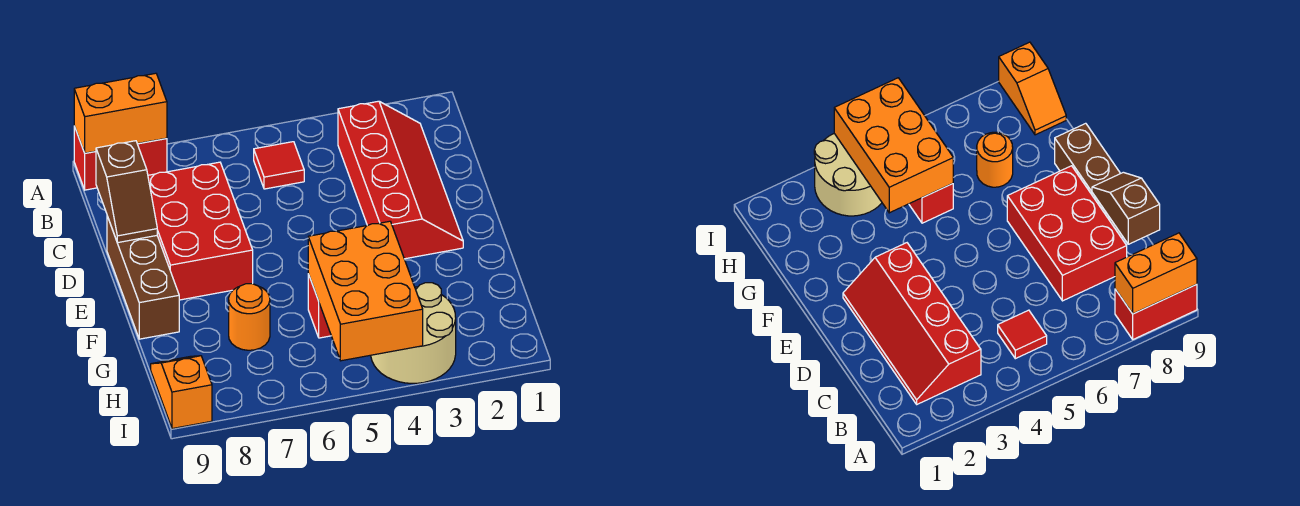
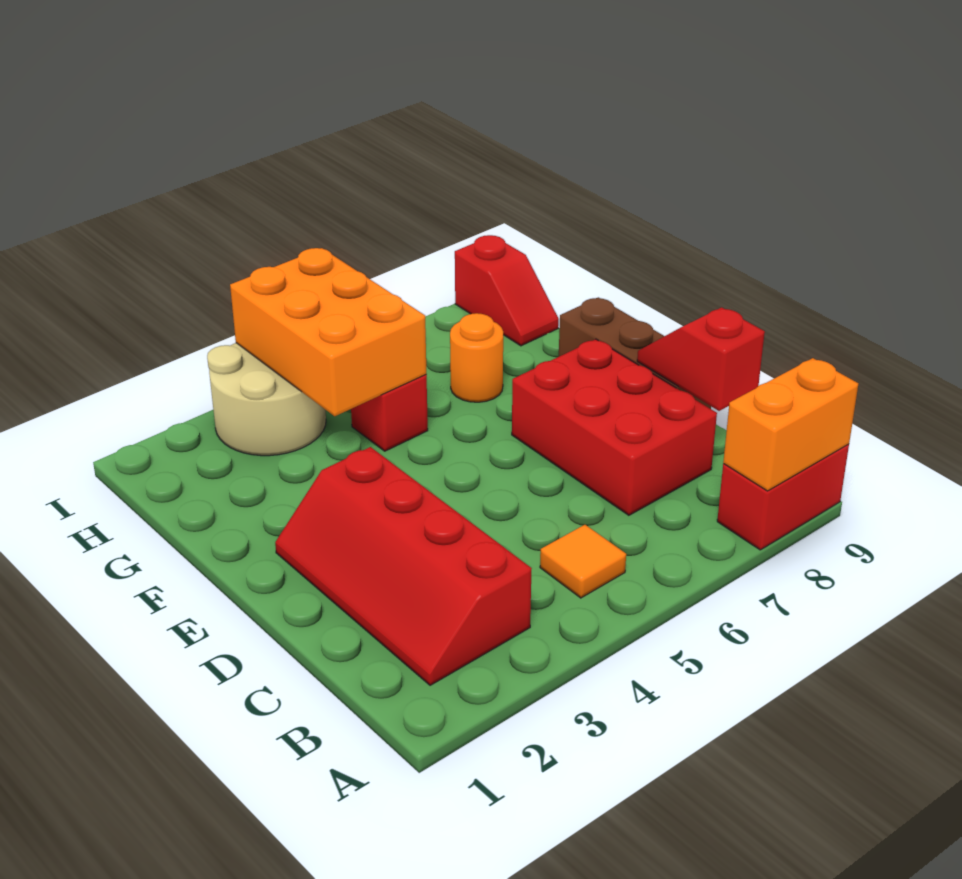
red tile B5 level 1 -> orange tile B5 level 1
brown slope C9:D9 level 2 top C -> red slope C9:D9 level 2 top C
orange slope H9:I9 level 1 top I -> red slope H9:I9 level 1 top I

